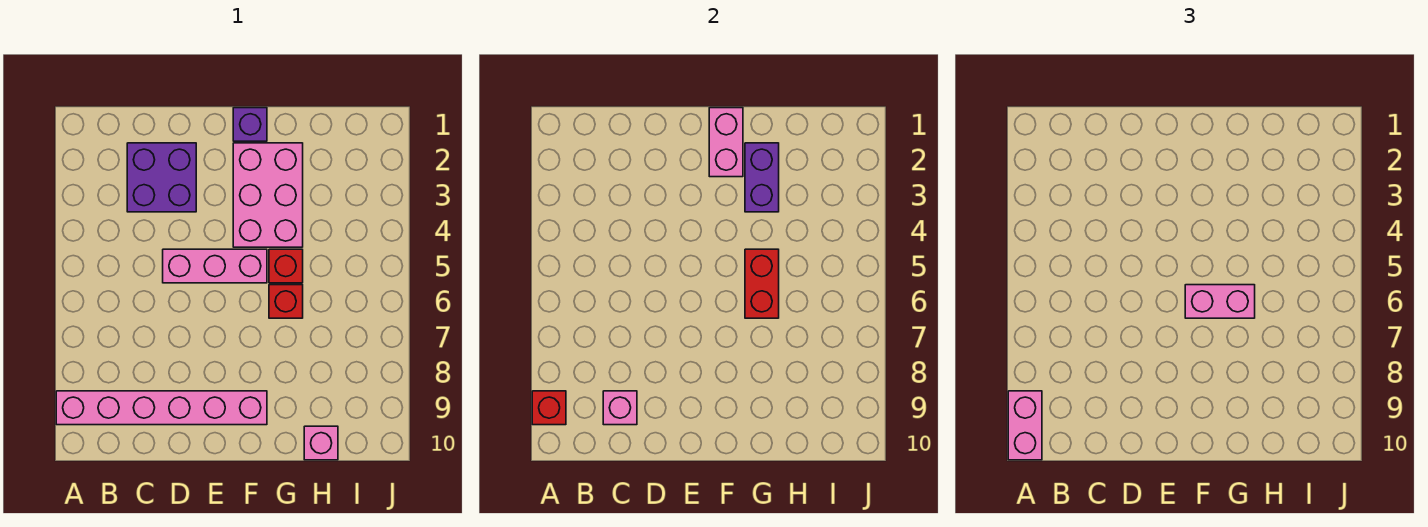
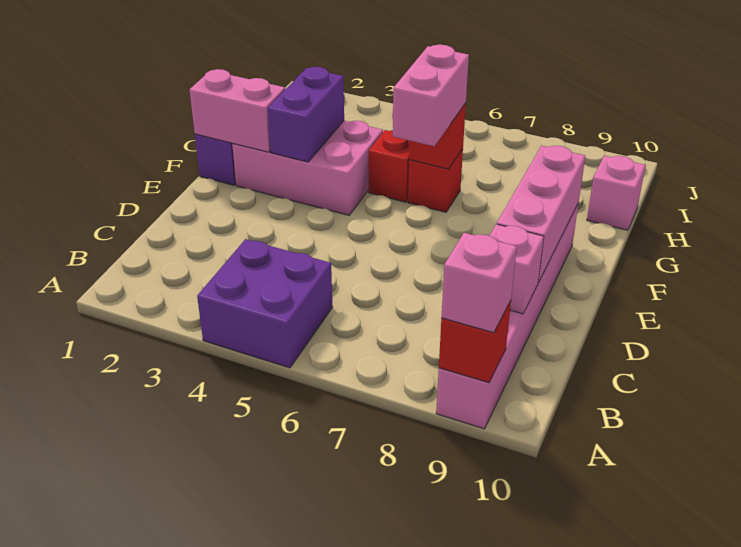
pink brick A9:A10 level 3 -> pink brick A9 level 3
purple brick C2:D3 level 1 -> purple brick A4:B5 level 1
pink brick D5:F5 level 1 -> pink brick D9:F9 level 2
purple brick G2:G3 level 2 -> purple brick F3:G3 level 2
red brick G5:G6 level 2 -> red brick G6 level 2

